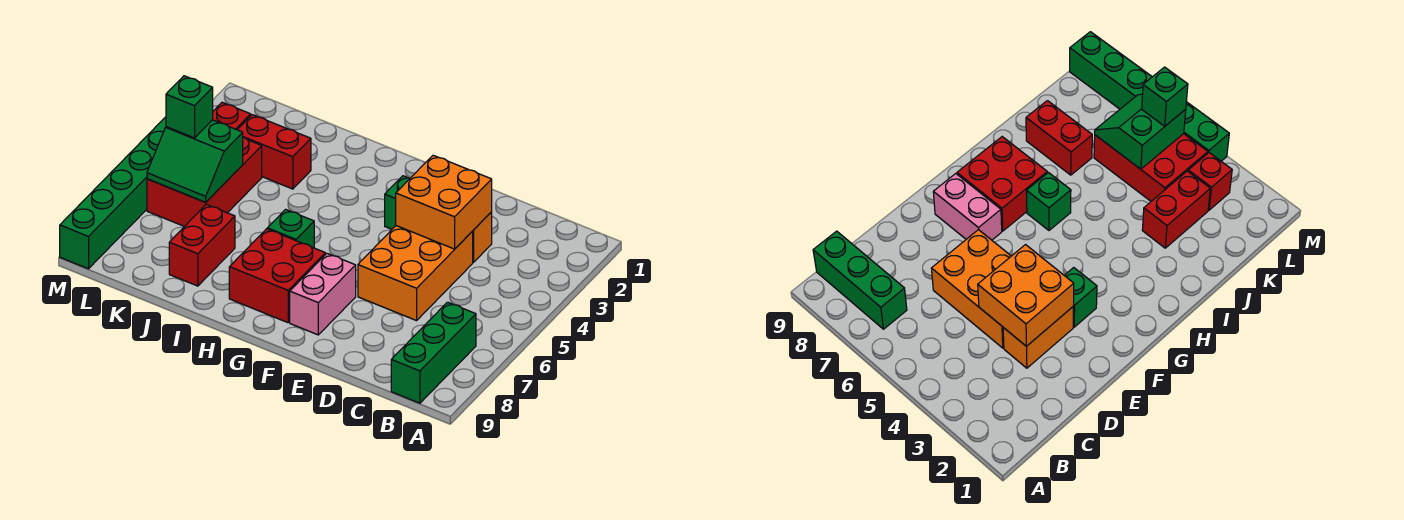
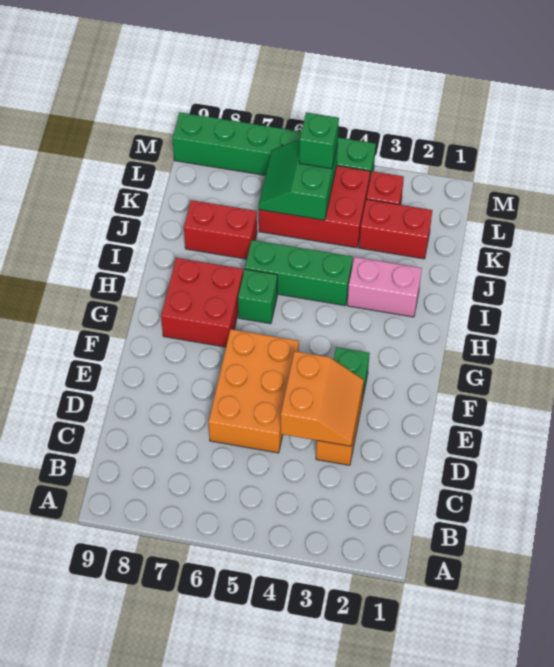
green brick B7:B9 level 1 -> green brick I4:I6 level 1
orange brick D3:E4 level 2 -> orange slope D3:E4 level 2 top 4
orange brick D4:E6 level 1 -> orange brick D5:F6 level 1
pink brick F7:F8 level 1 -> pink brick I2:I3 level 1
red brick J3:K3 level 1 -> red brick K2:K3 level 1

